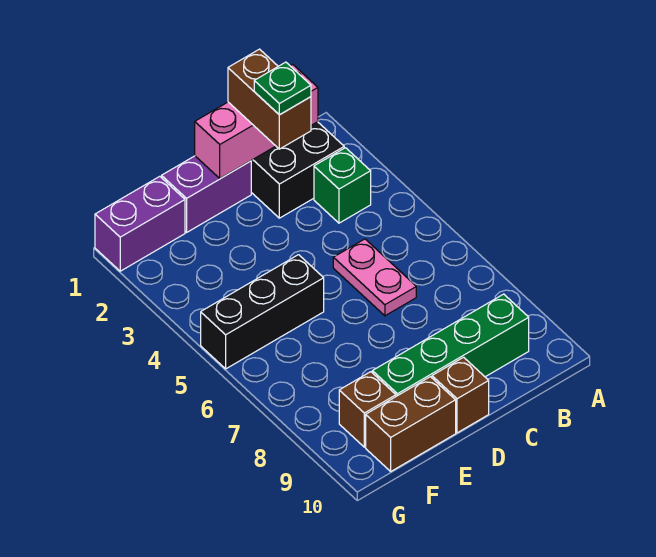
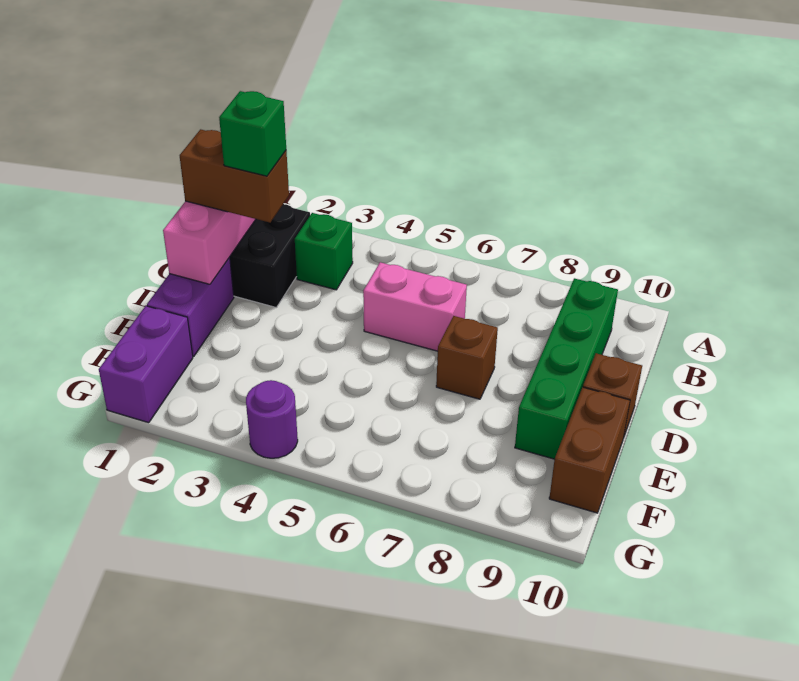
green plate C2 level 4 -> green brick C2 level 4
pink plate C5:C6 level 1 -> pink brick C5:C6 level 1
black brick E5:G5 level 1 -> none
brown brick F9 level 1 -> brown brick D7 level 1
none -> purple round brick G4 level 1

